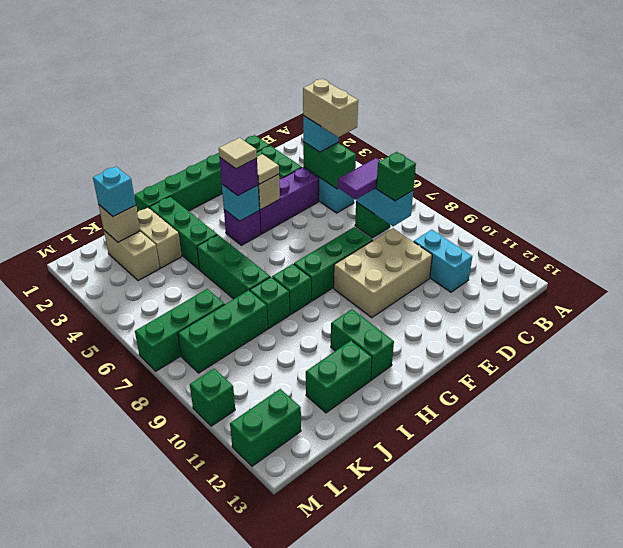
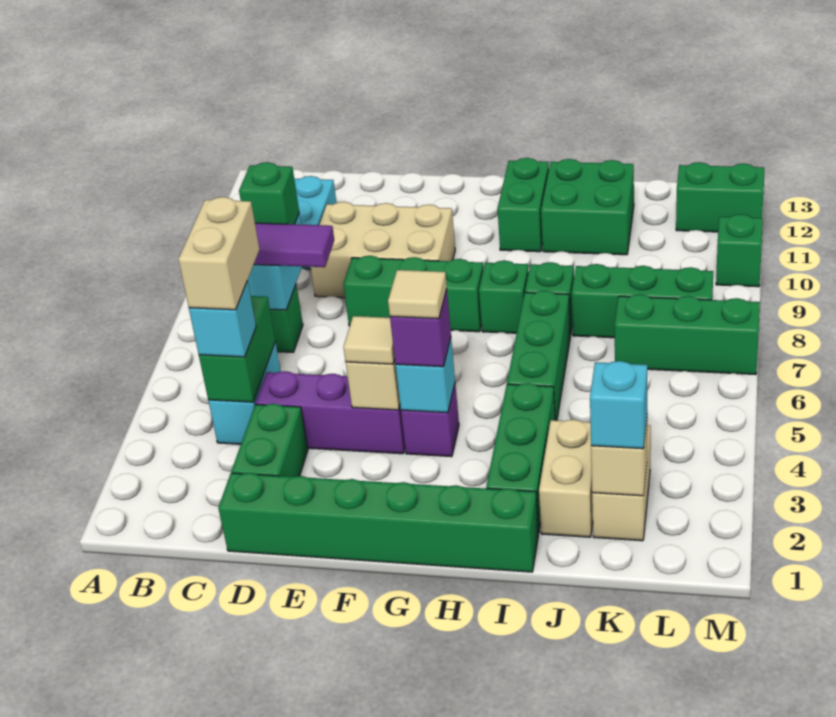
green brick I12:J12 level 1 -> green brick I11:J12 level 1

